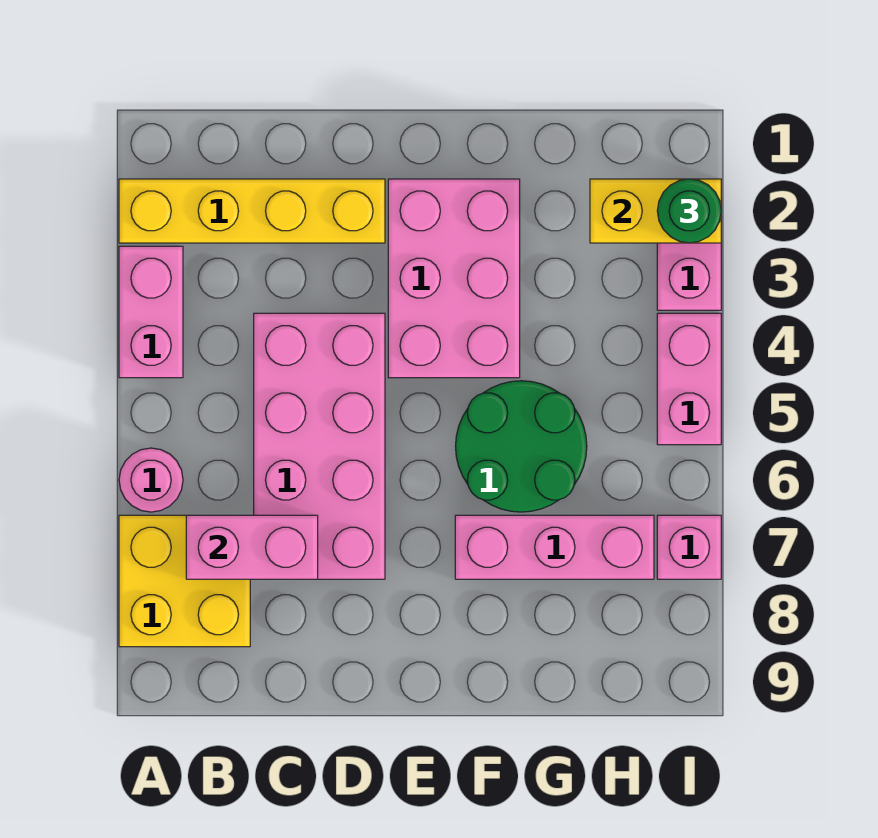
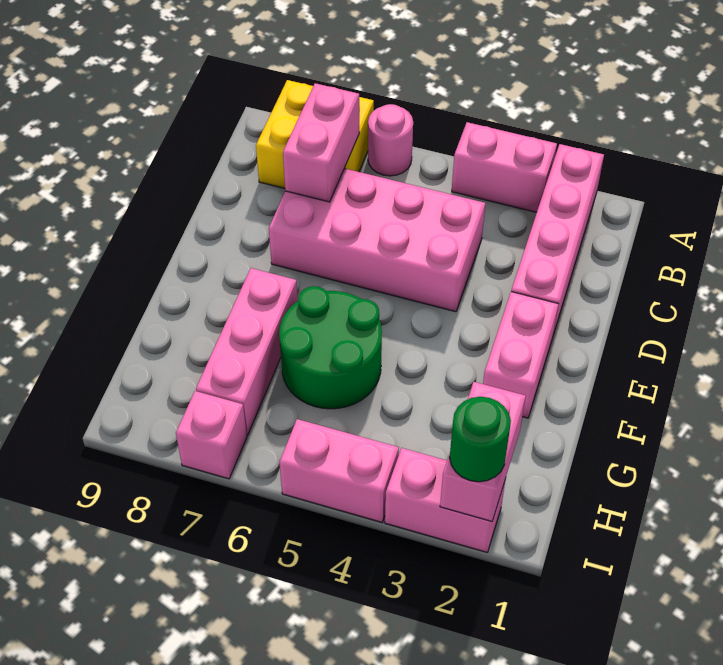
yellow brick A2:D2 level 1 -> pink brick A2:D2 level 1
pink brick E2:F4 level 1 -> pink brick E2:F2 level 1
yellow brick H2:I2 level 2 -> pink brick H2:I2 level 2

